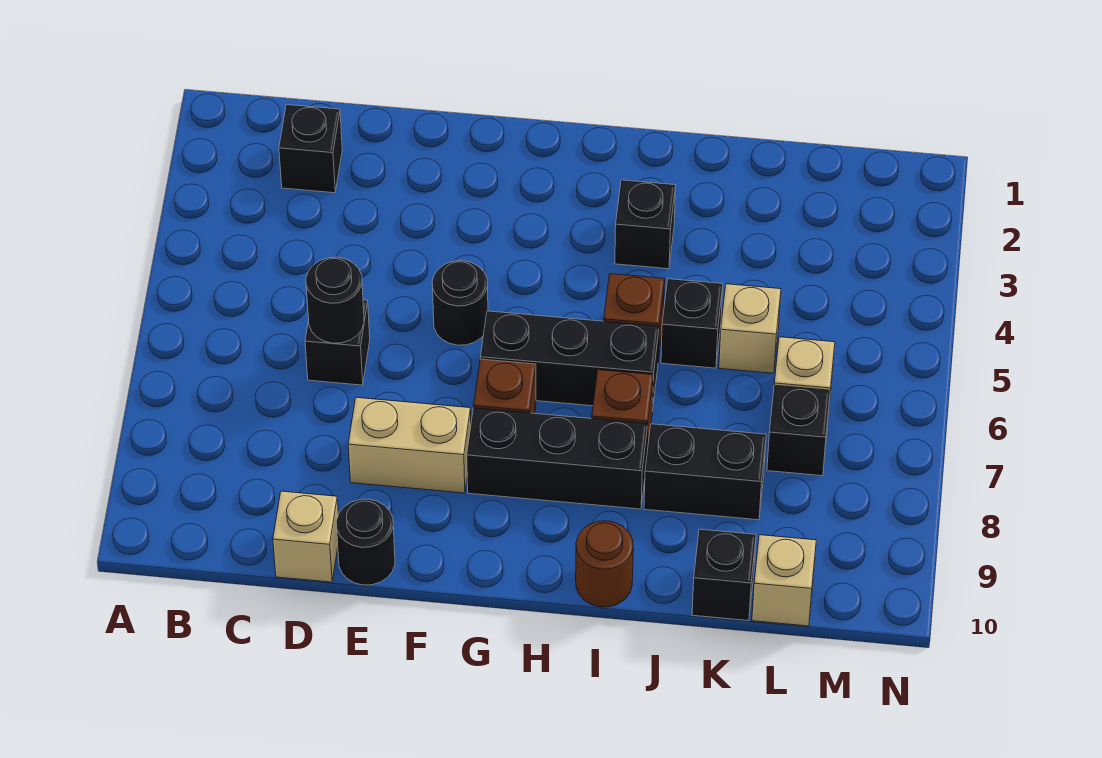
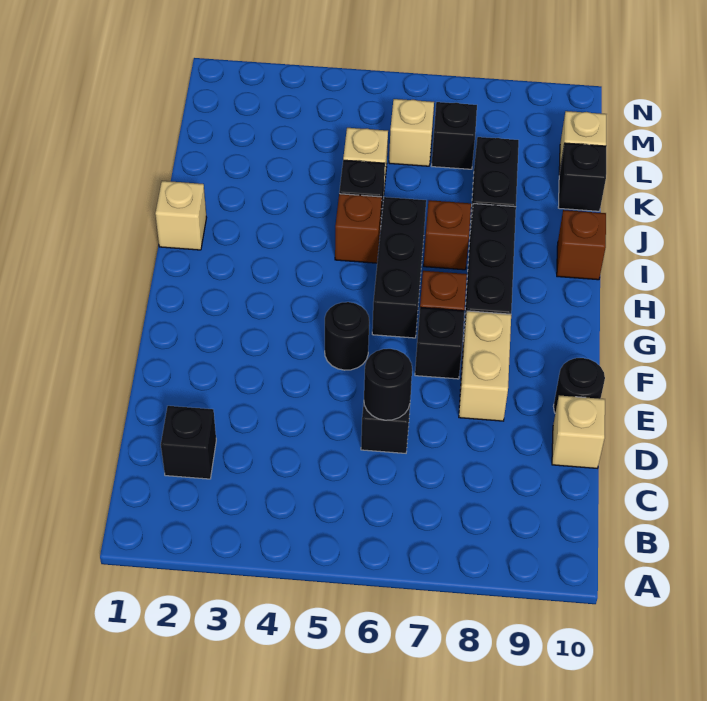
none -> tan brick I1 level 1
black brick I3 level 1 -> black brick F7 level 1
brown round brick I10 level 1 -> brown brick I10 level 1

